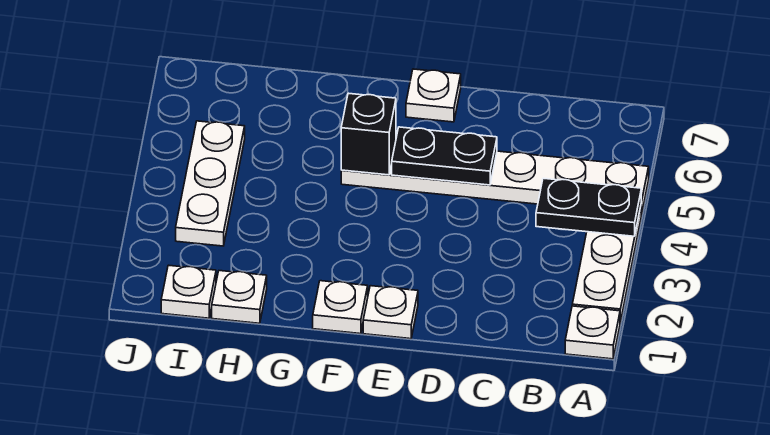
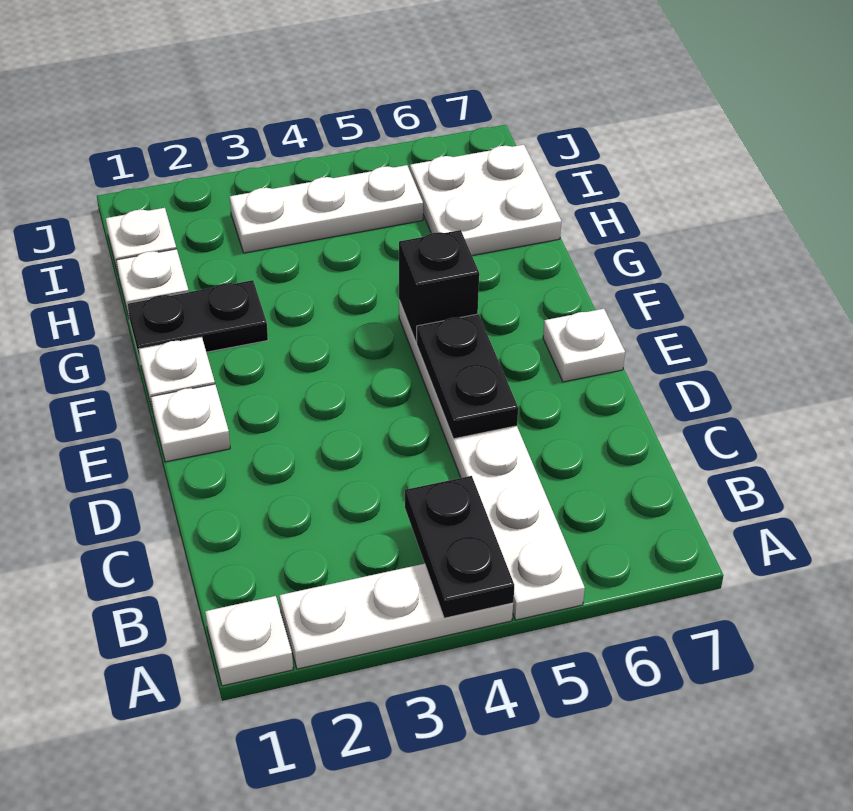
none -> black plate G1:G2 level 1
none -> white plate H6:I7 level 1

